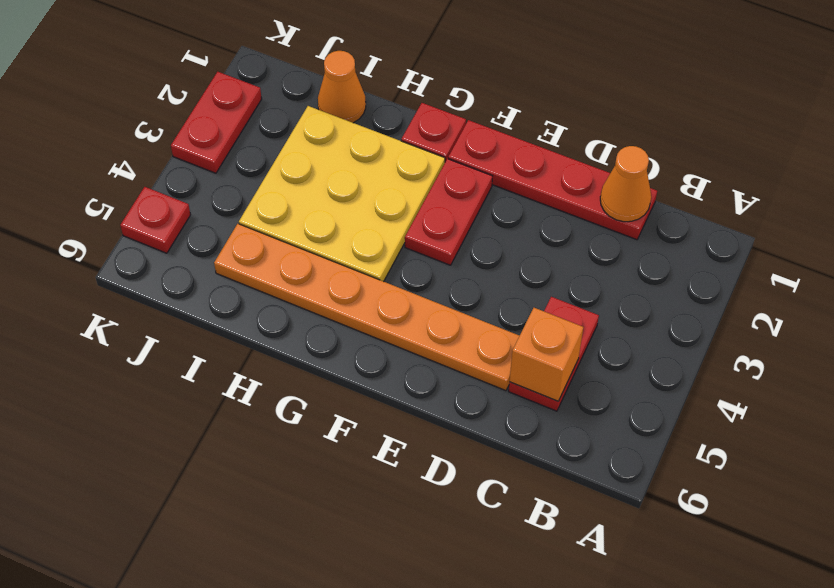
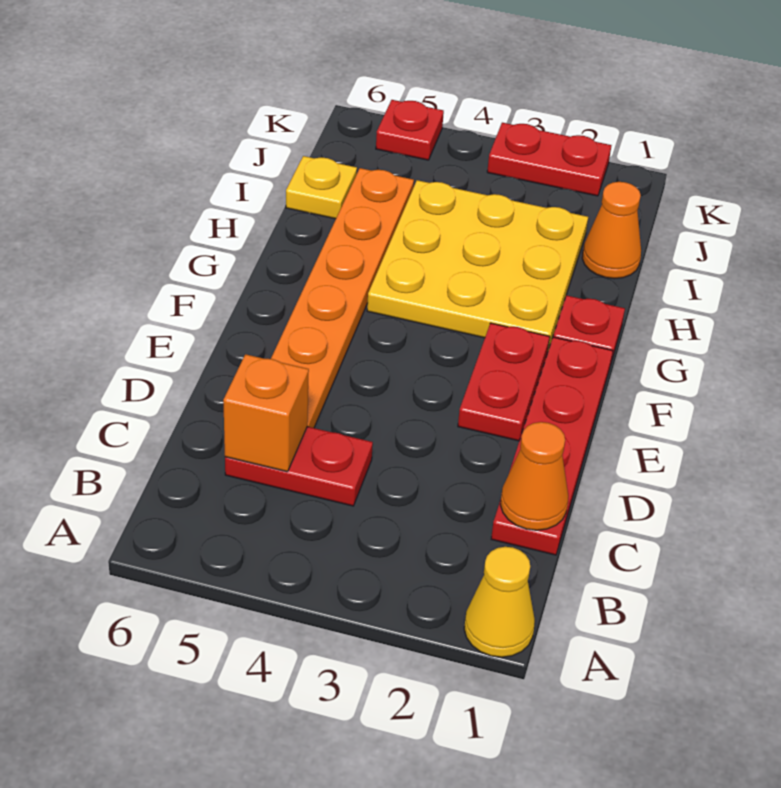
none -> yellow cone A1 level 1
red plate F2:F3 level 1 -> red plate E2:F2 level 1
none -> yellow plate I6 level 1

